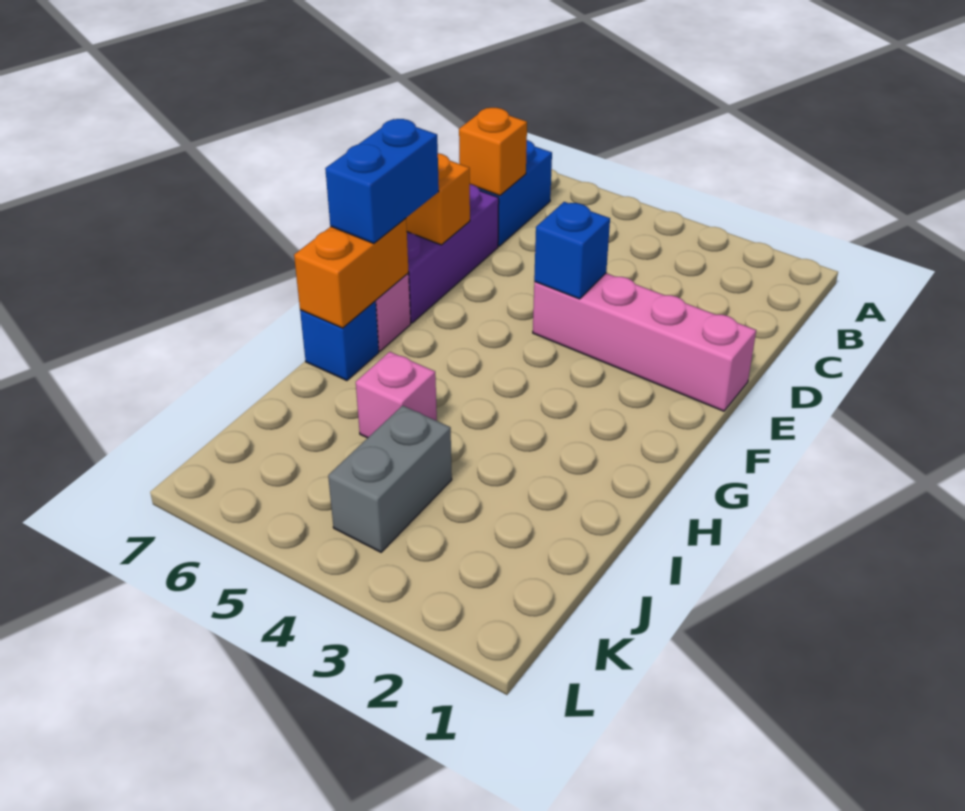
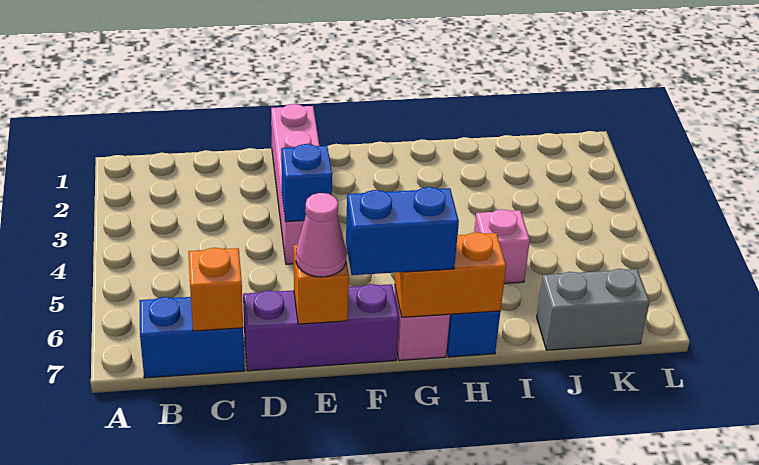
none -> pink cone E7 level 3
grey brick J4:K4 level 1 -> grey brick J7:K7 level 1

